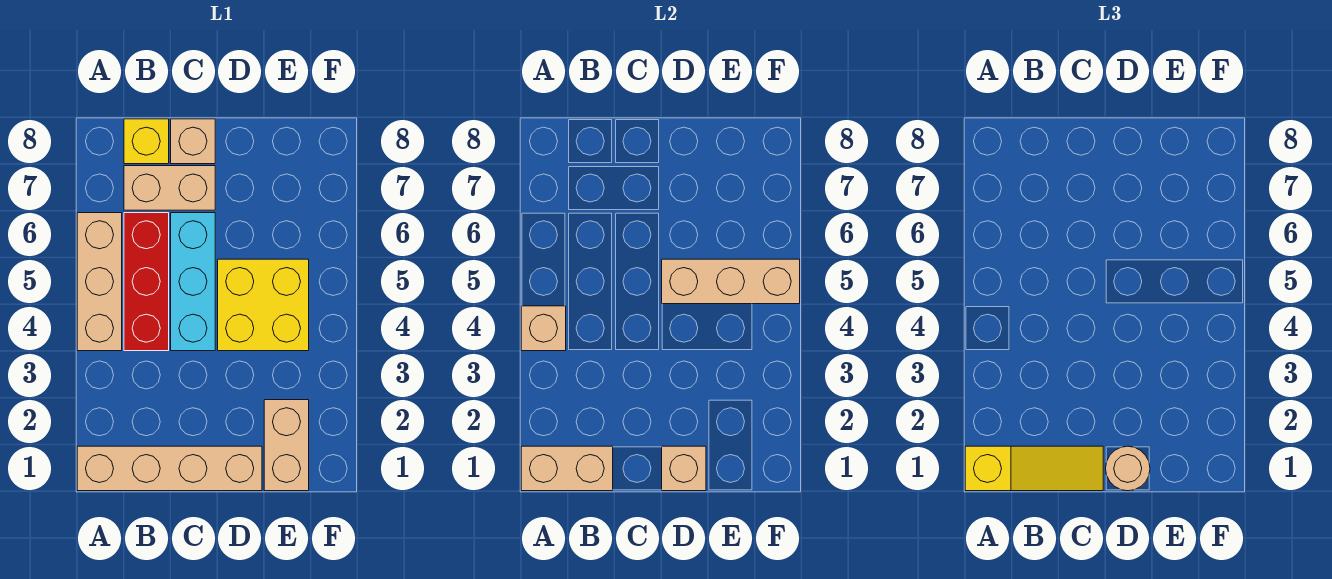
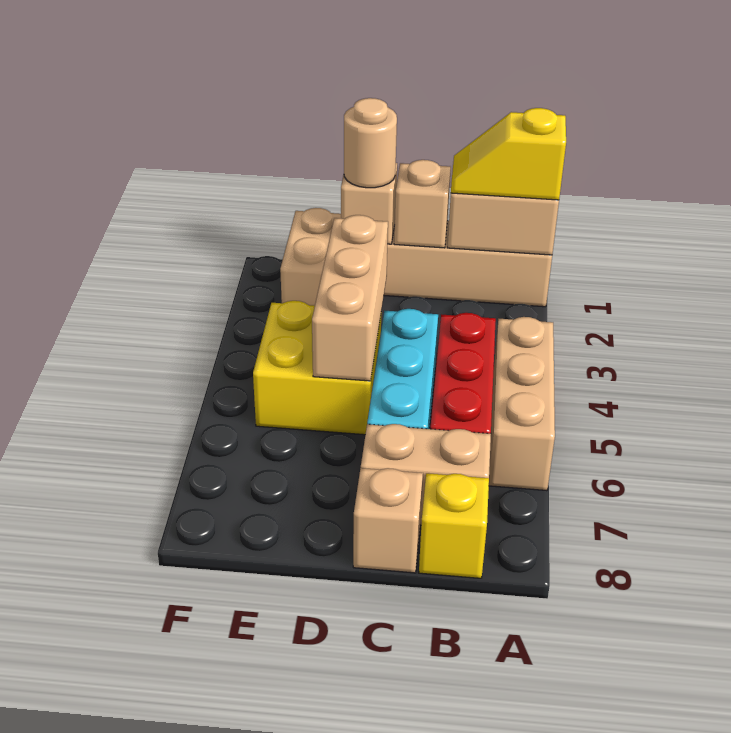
yellow slope A1:C1 level 3 top A -> yellow slope A1:B1 level 3 top A
tan brick A4 level 2 -> tan brick C1 level 2
tan brick D5:F5 level 2 -> tan brick D3:D5 level 2

